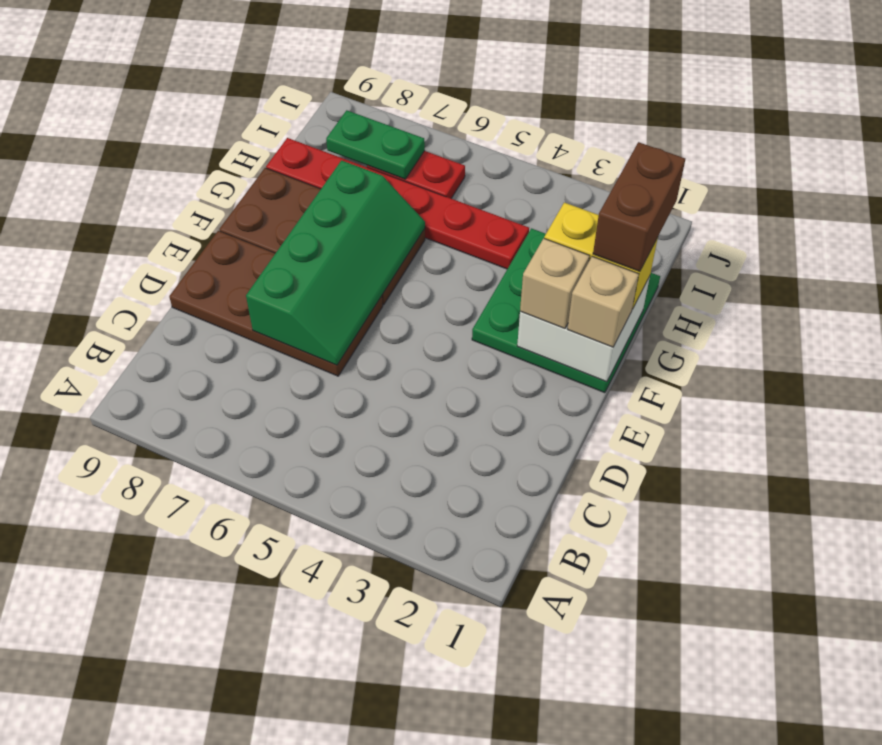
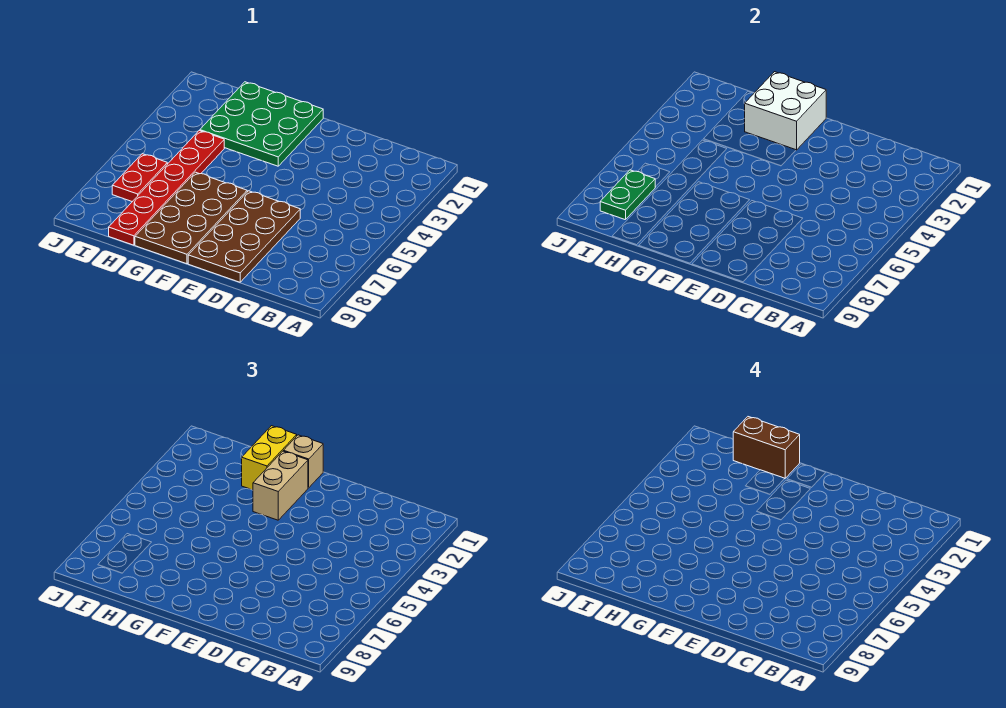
green slope D6:G7 level 2 top 7 -> none
tan brick F2 level 3 -> tan brick F2:F3 level 3

